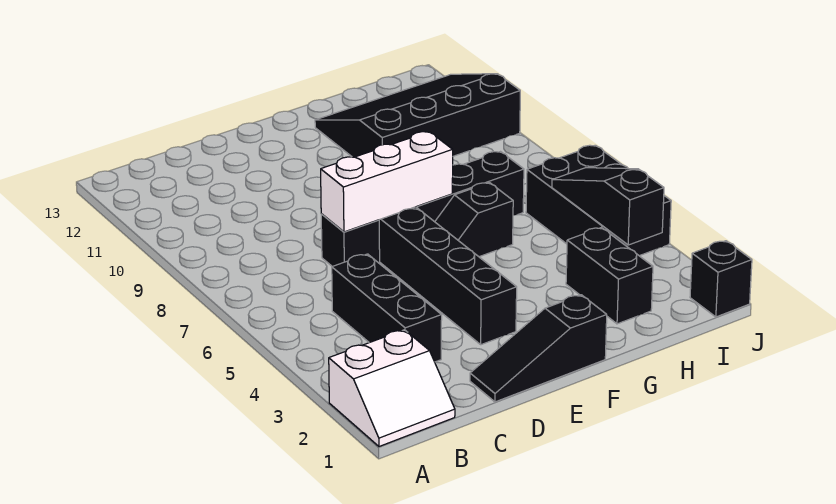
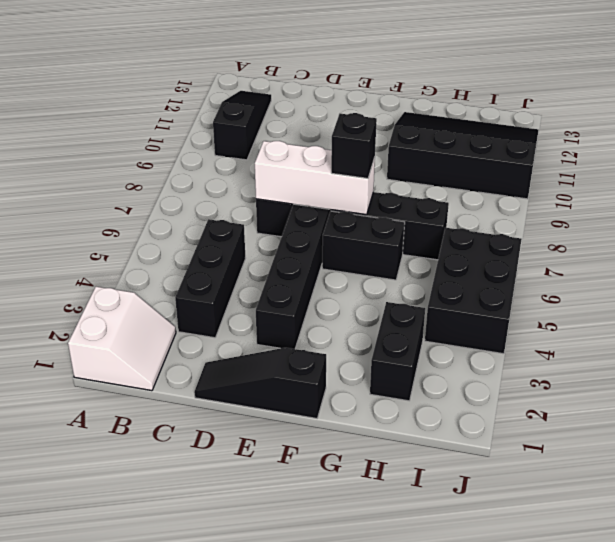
white slope A1:B2 level 1 top 2 -> white slope A1:B2 level 1 top A
black slope F6:G6 level 1 top G -> black brick F6:G6 level 1
black slope I3:I5 level 2 top 3 -> black slope B10:B12 level 1 top 10
black brick J1 level 1 -> black brick F7 level 3

